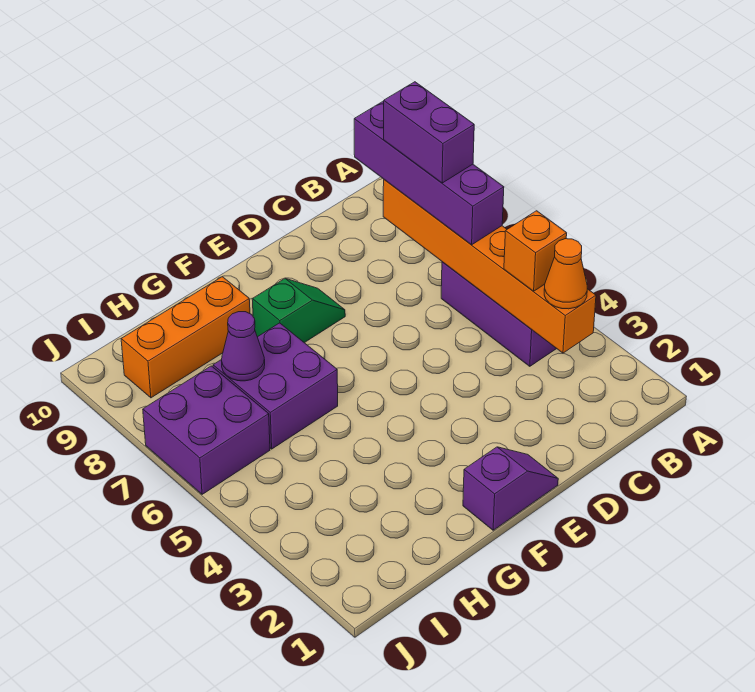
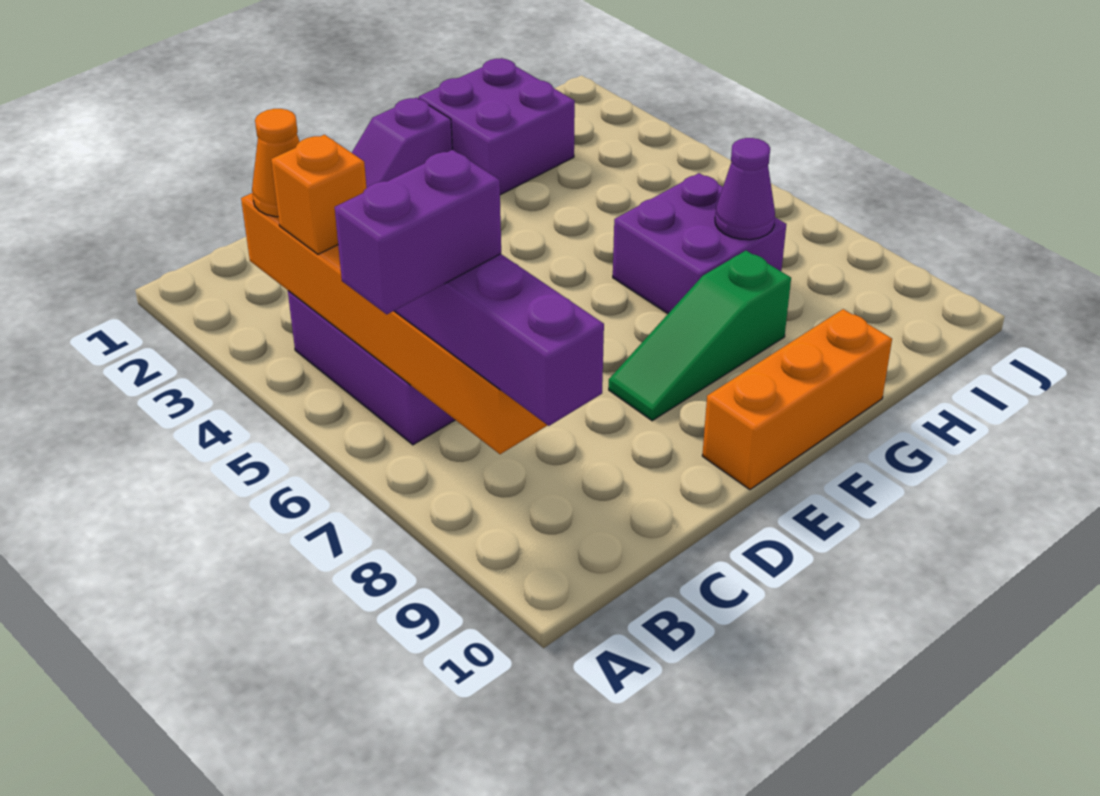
purple brick B7:B8 level 4 -> purple brick A7:B7 level 4
green slope E8:F8 level 1 top F -> green slope E8:G8 level 1 top G
orange brick G9:I9 level 1 -> orange brick E10:G10 level 1
purple brick I6:J7 level 1 -> purple brick G1:H2 level 1

